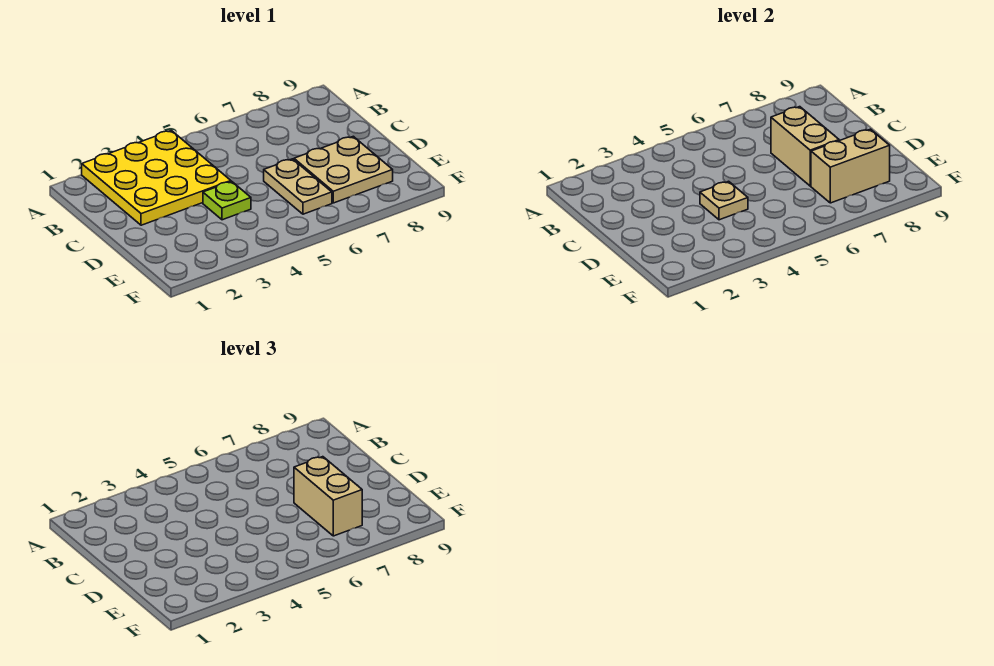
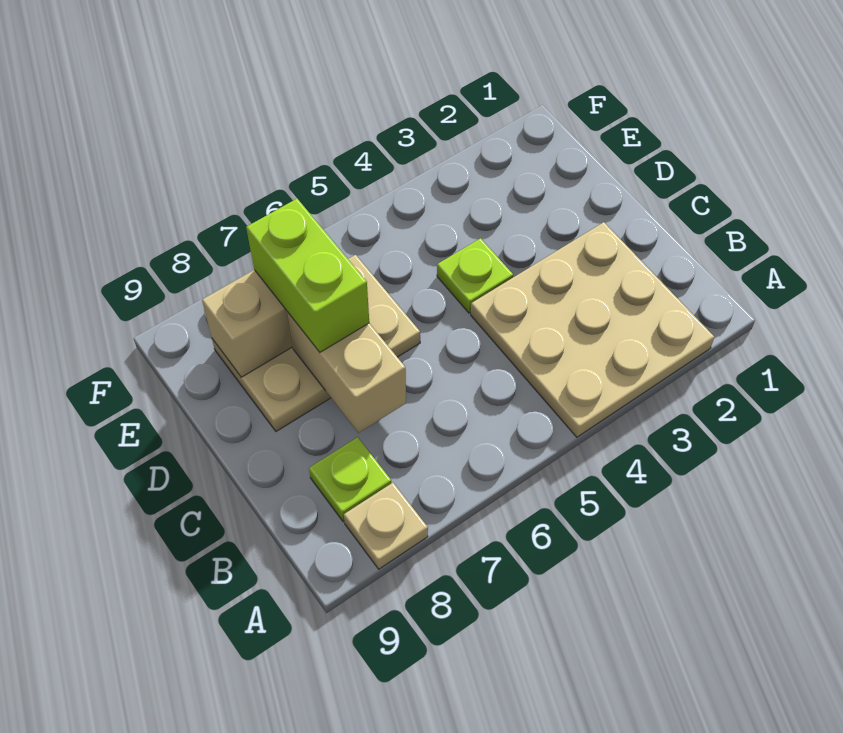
yellow plate A2:C4 level 1 -> tan plate A2:C4 level 1
none -> lime plate B8 level 1
tan plate D4 level 2 -> tan plate A8 level 1
tan brick D7:E7 level 3 -> lime brick D7:E7 level 3

